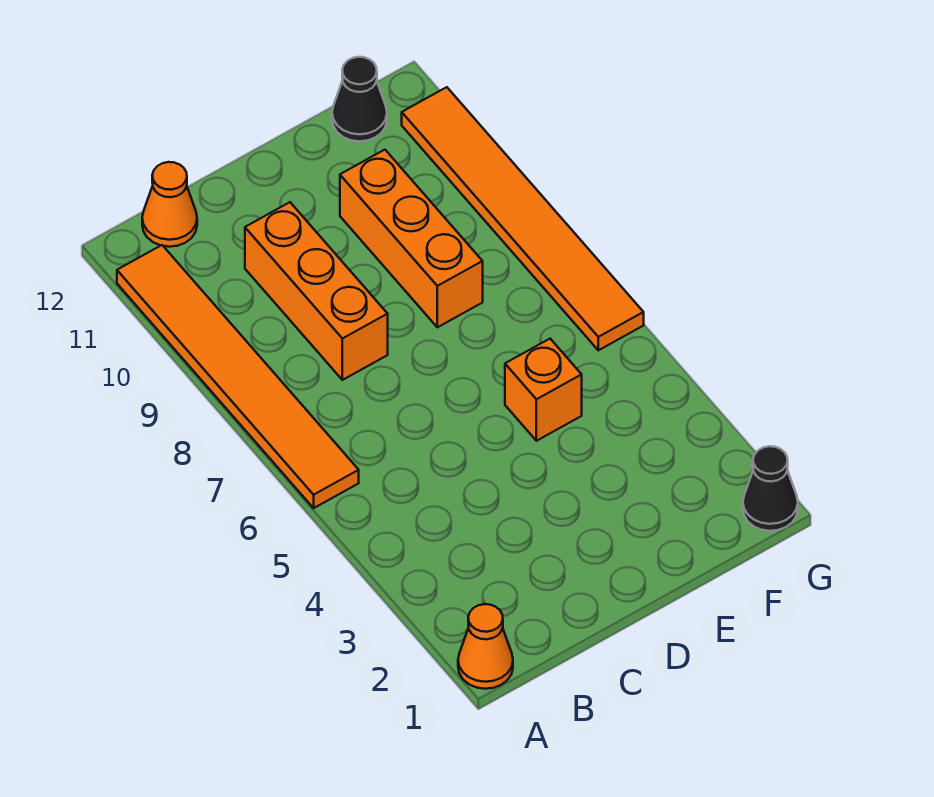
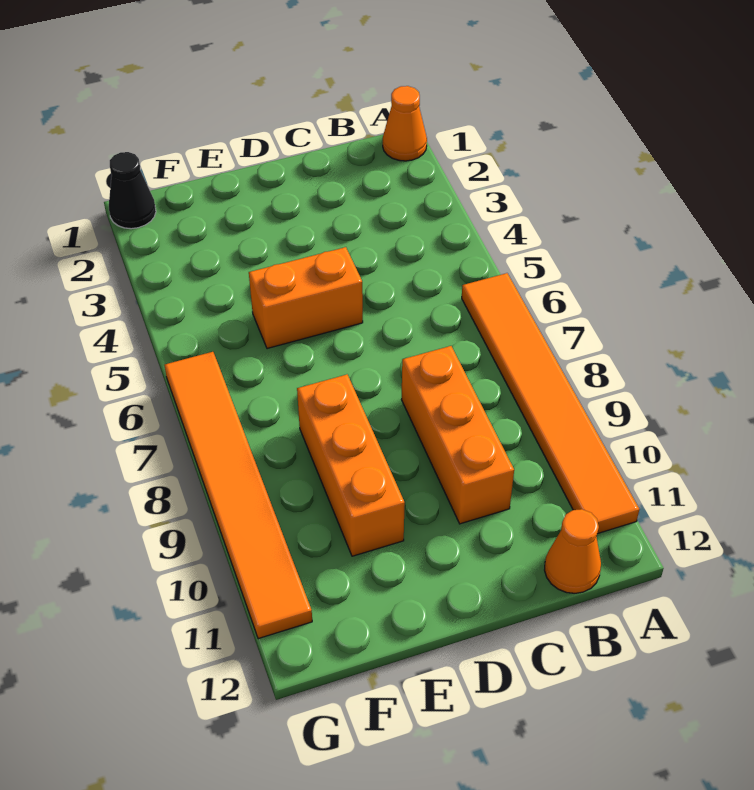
orange brick E5 level 1 -> orange brick D5:E5 level 1
black cone F12 level 1 -> none

